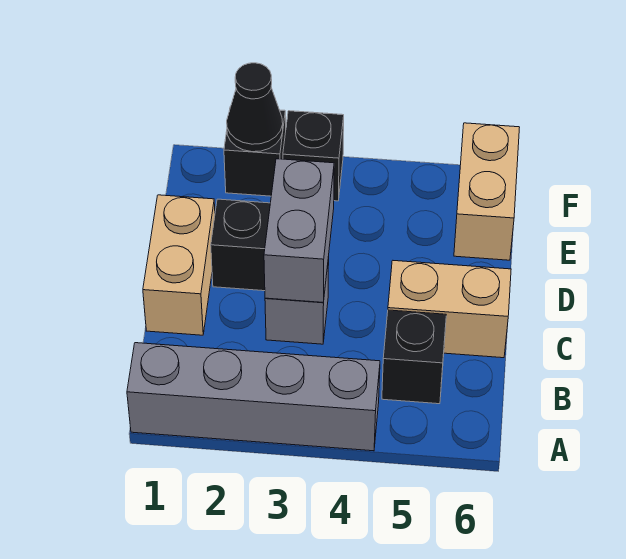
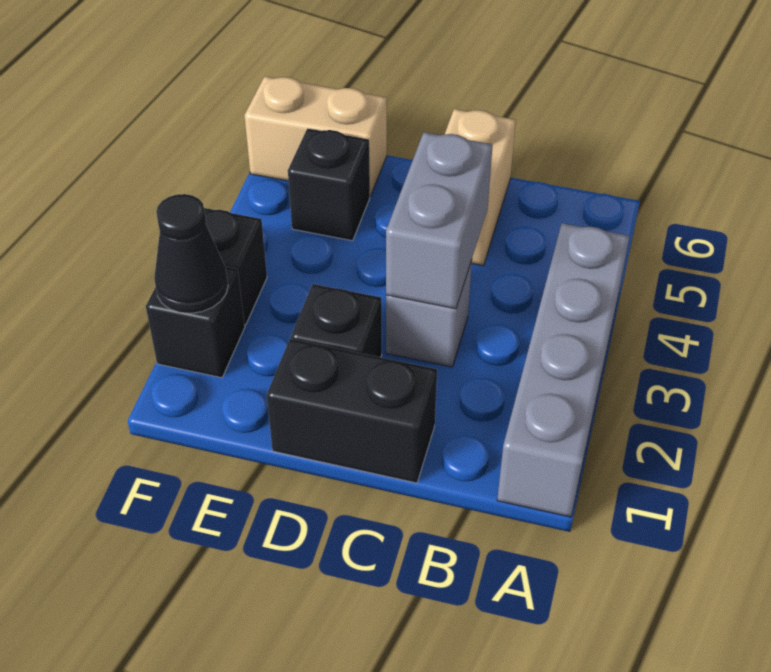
black brick B5 level 1 -> black brick E5 level 1
tan brick C1:D1 level 1 -> black brick C1:D1 level 1
grey brick C3:D3 level 2 -> grey brick C3:C4 level 2

